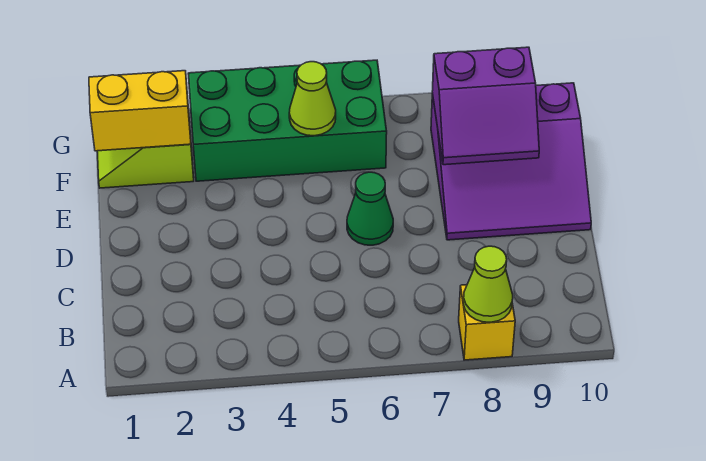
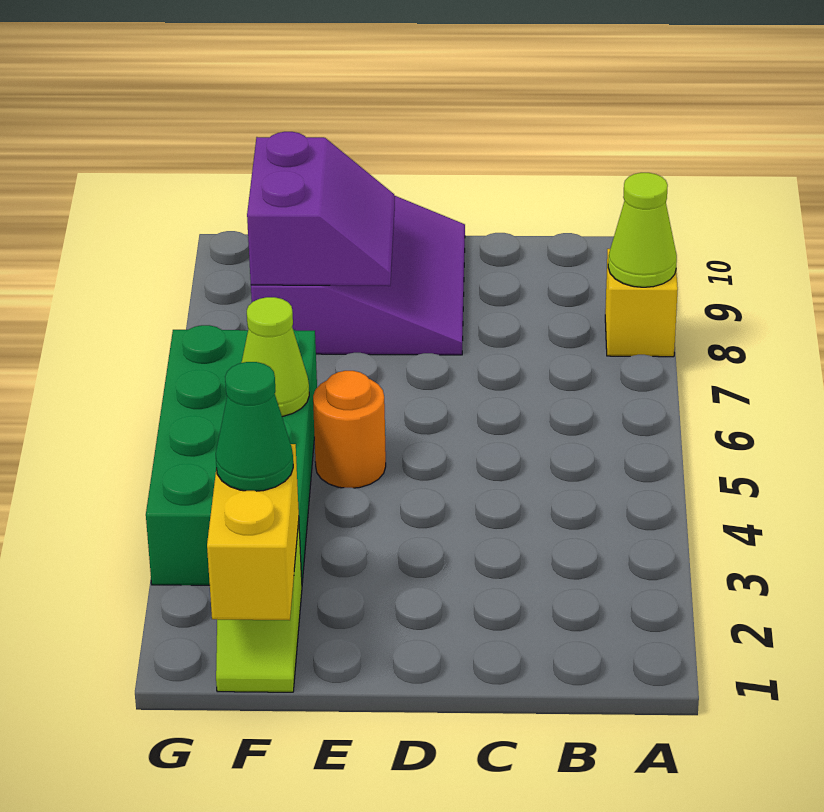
green cone D6 level 1 -> green cone F2 level 3
none -> orange round brick E5 level 1

